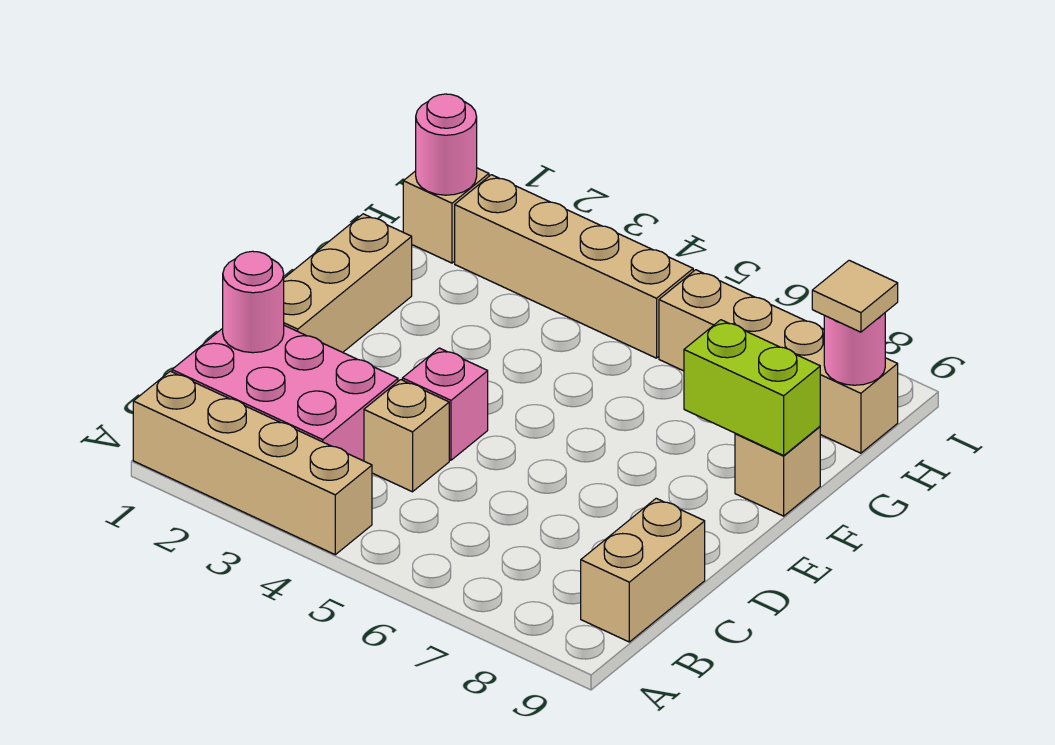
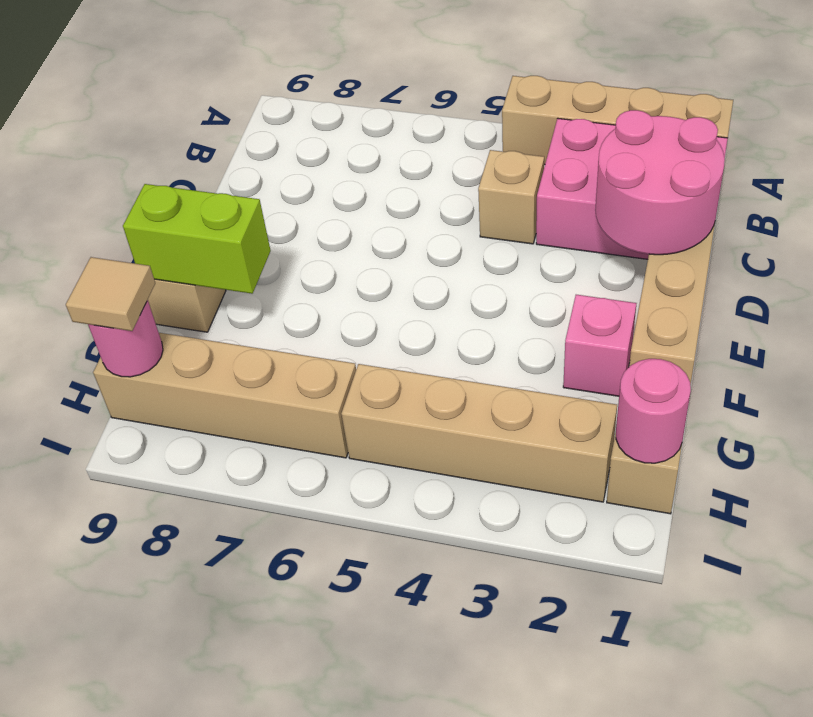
tan brick B9:C9 level 1 -> none
pink round brick C1 level 2 -> pink round brick C1:D2 level 2
pink brick D4 level 1 -> pink brick F2 level 1

